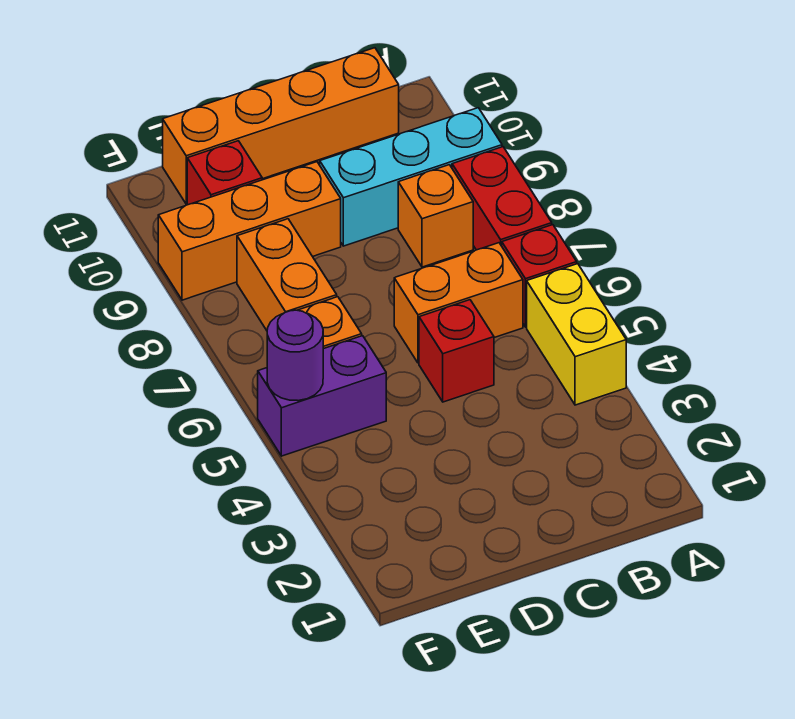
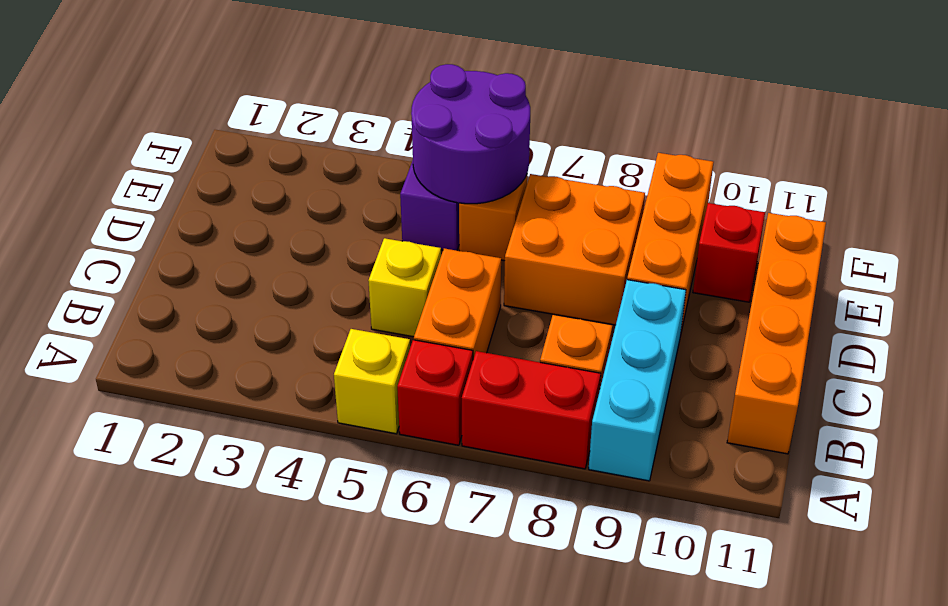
yellow brick A4:A5 level 1 -> yellow brick A5 level 1
red brick C5 level 1 -> yellow brick C5 level 1
orange brick E7:E8 level 1 -> orange brick D7:E8 level 1
purple round brick F5 level 2 -> purple round brick E5:F6 level 2

